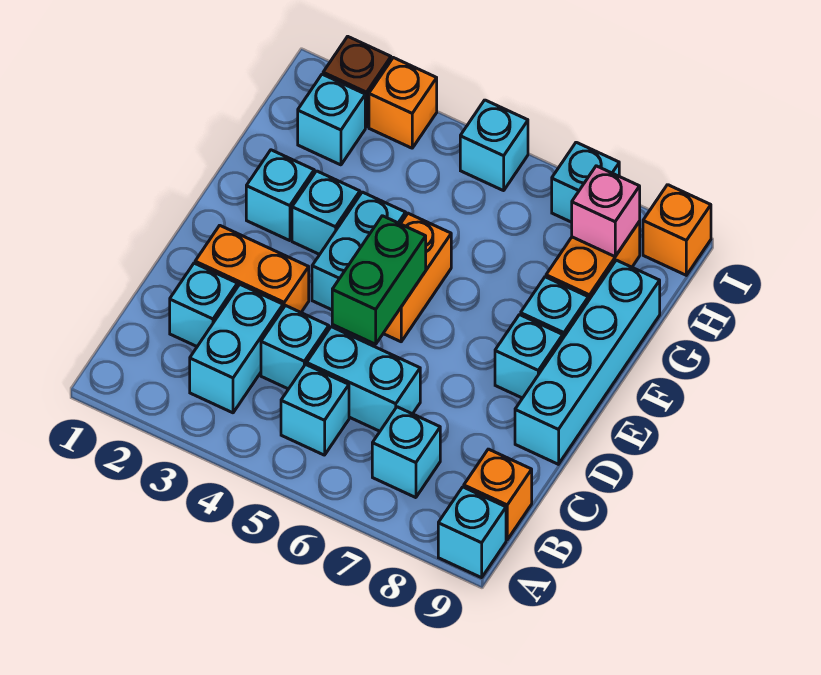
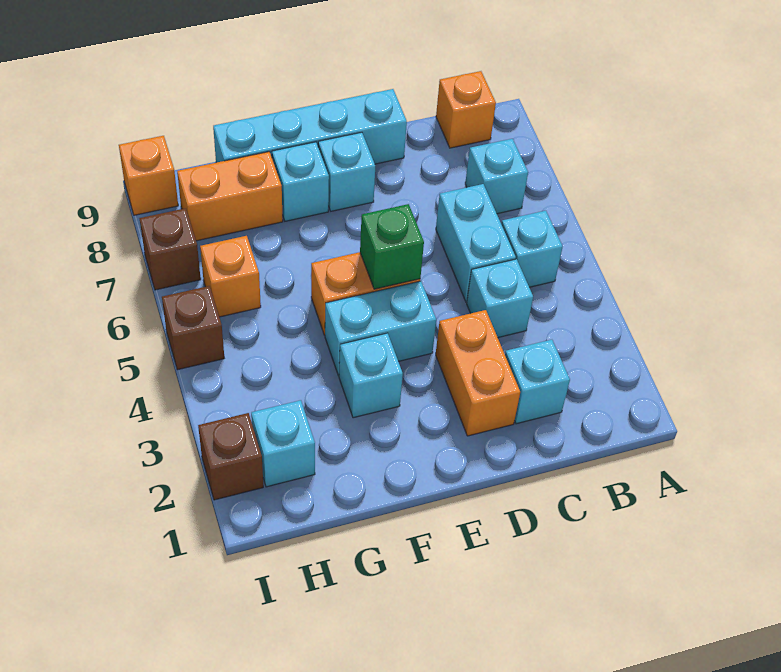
cyan brick A9 level 1 -> none
cyan brick B3:C3 level 1 -> none
green brick D5:E5 level 2 -> green brick E5 level 2
cyan brick F2 level 1 -> none
pink brick H8 level 2 -> none
orange brick I3 level 1 -> orange brick H6 level 1
cyan brick I5 level 1 -> brown brick I5 level 1
cyan brick I7 level 1 -> brown brick I7 level 1

